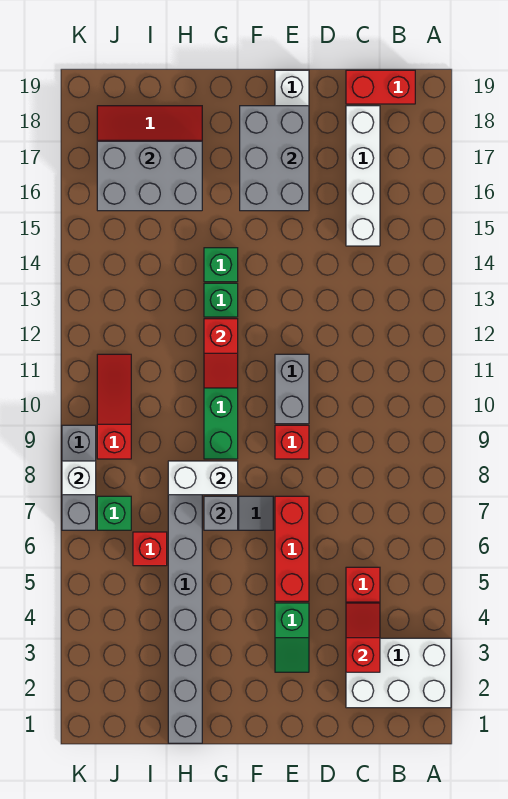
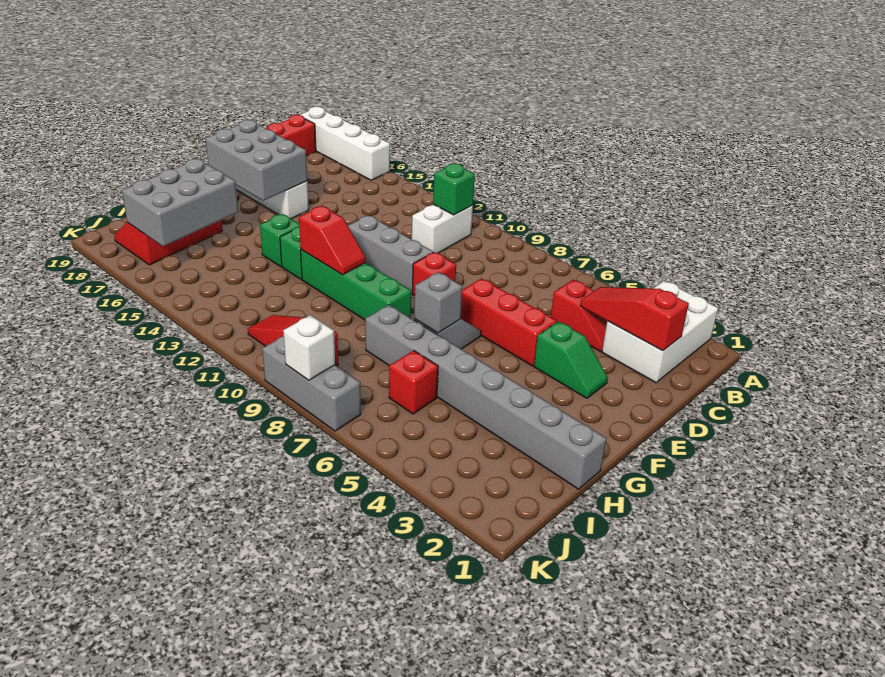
red slope C3:C4 level 2 top 3 -> red slope C2:C4 level 2 top 2
white brick C15:C18 level 1 -> white brick A16:A19 level 1
grey brick E10:E11 level 1 -> grey brick E10:E12 level 1
white brick G8:H8 level 2 -> white brick B11:C11 level 1
green brick J7 level 1 -> green brick B11 level 2

